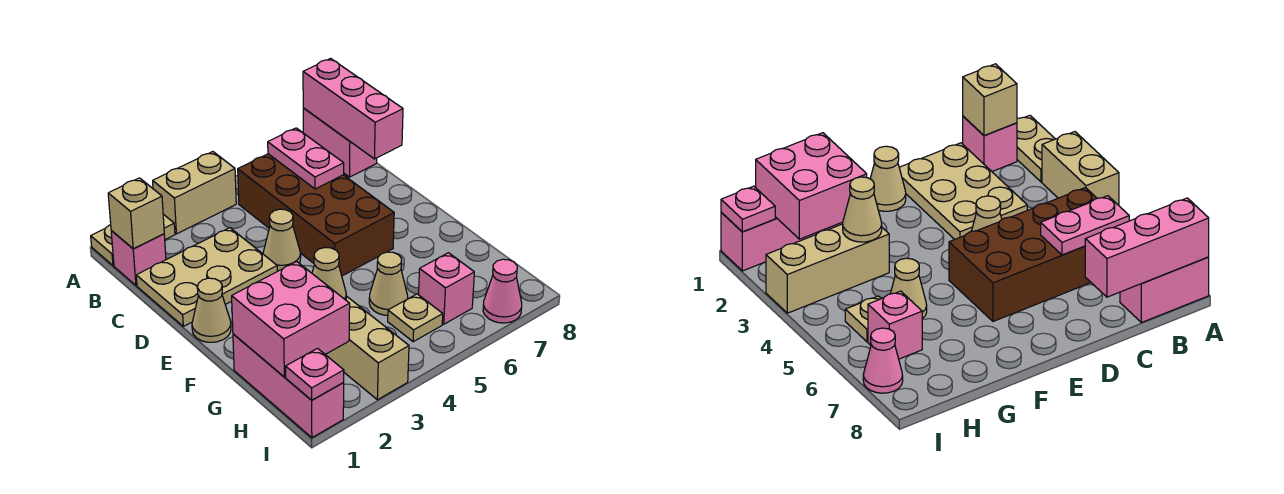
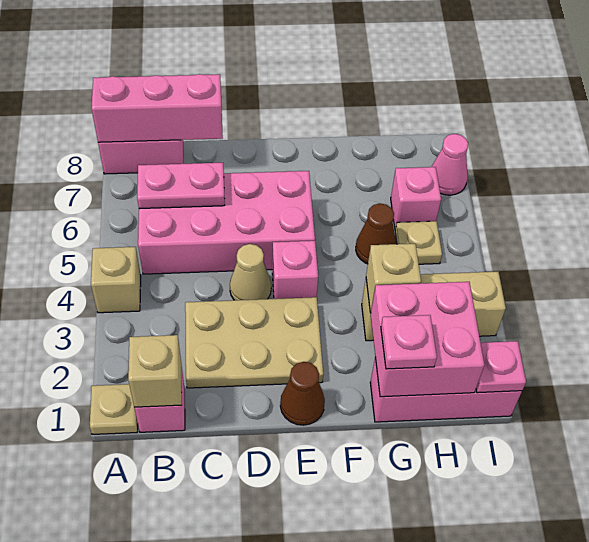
tan plate A1:A2 level 1 -> tan plate A1 level 1
tan brick A3:A4 level 1 -> tan brick A4 level 1
brown brick B5:E6 level 1 -> pink brick B5:E6 level 1
tan plate C1:D3 level 1 -> tan plate C2:E3 level 1
tan cone E1 level 1 -> brown cone E1 level 1
none -> pink brick E4 level 1
none -> pink plate G1 level 3
tan cone G3 level 2 -> tan brick G3 level 2
tan cone G5 level 1 -> brown cone G5 level 1

